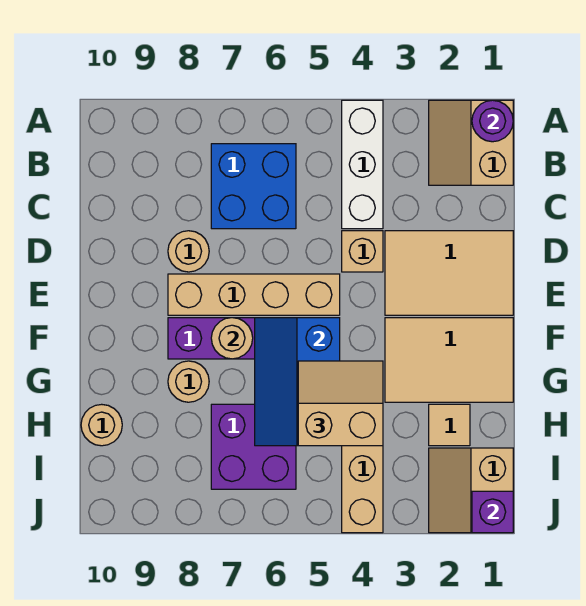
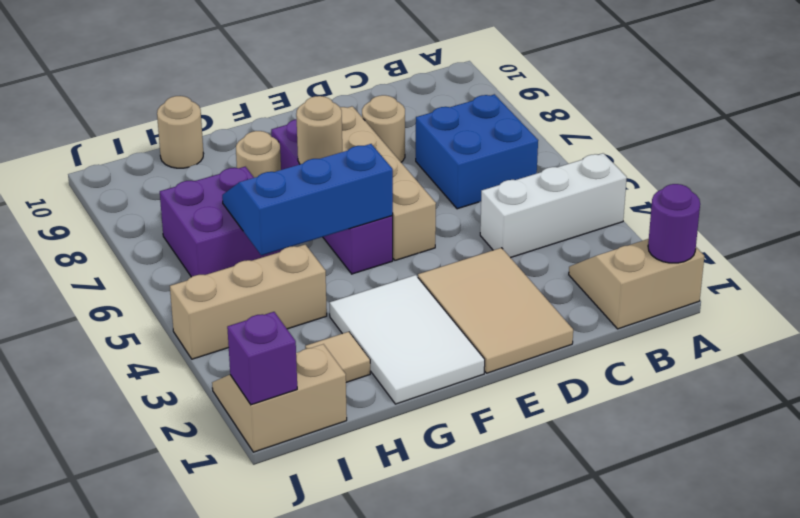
tan brick D4 level 1 -> none
tan tile F1:G3 level 1 -> white tile F1:G3 level 1
tan slope G4:H5 level 3 top H -> none

